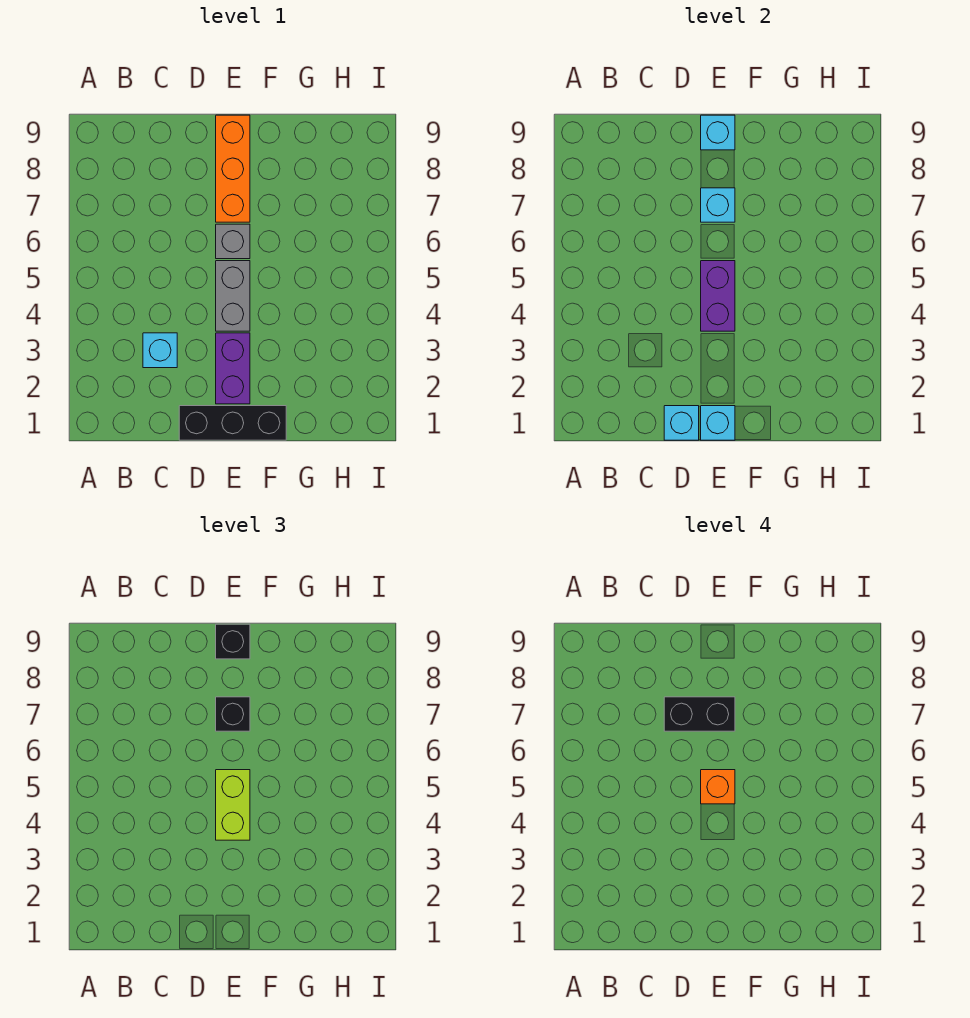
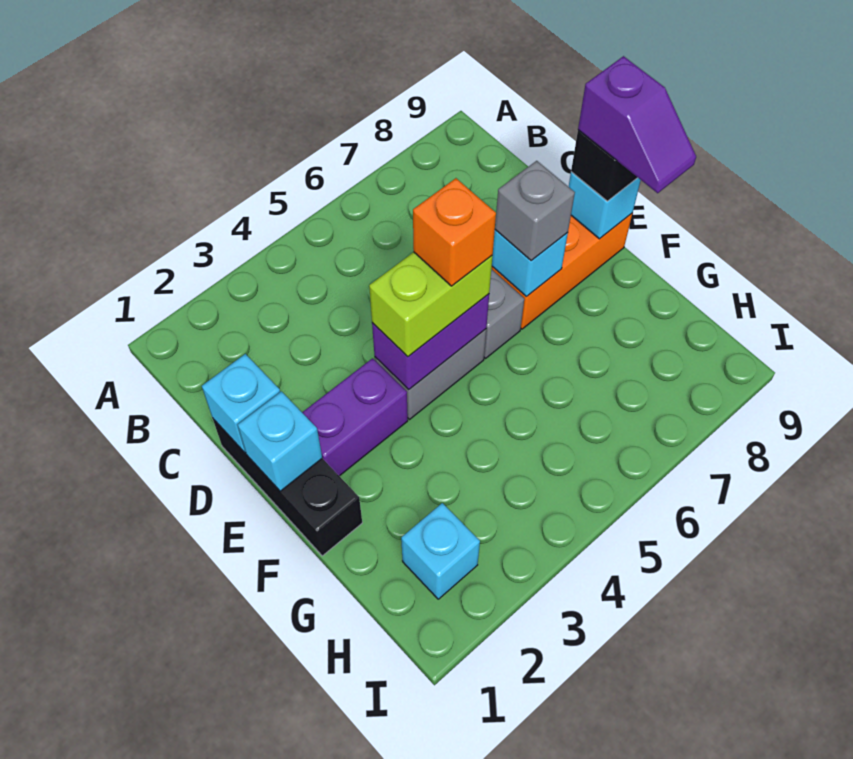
cyan brick C3 level 1 -> cyan brick H2 level 1
black brick D7:E7 level 4 -> none
black brick E7 level 3 -> grey brick E7 level 3
none -> purple slope E9:F9 level 4 top E

